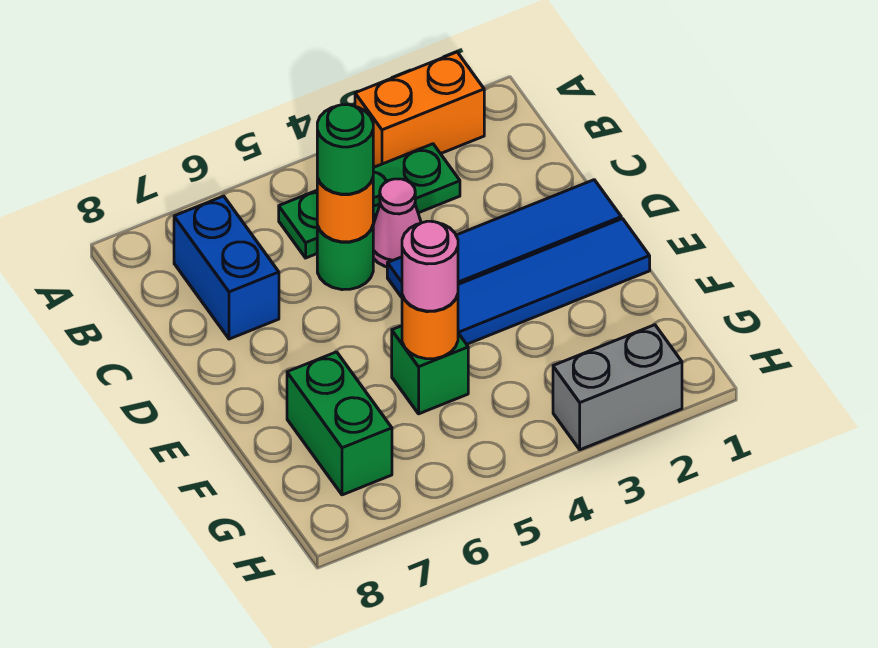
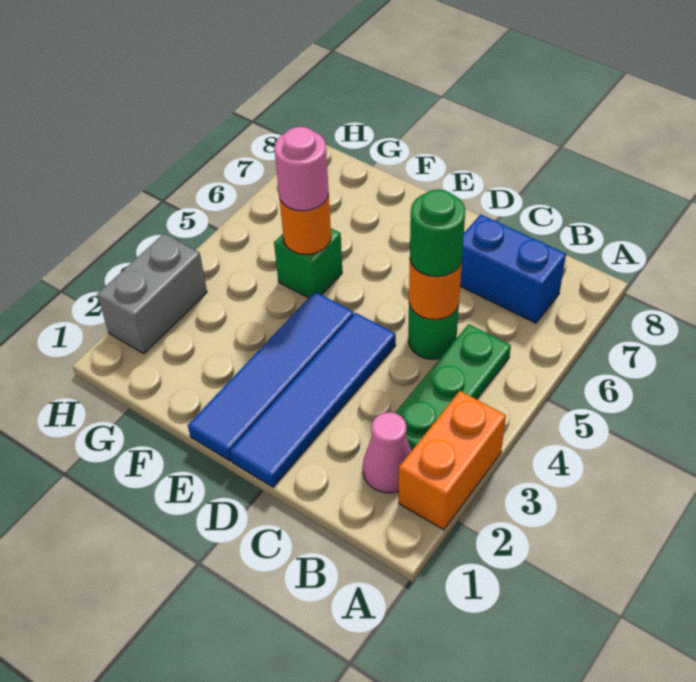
pink cone C4 level 1 -> pink cone B2 level 1
green brick F7:G7 level 1 -> none

